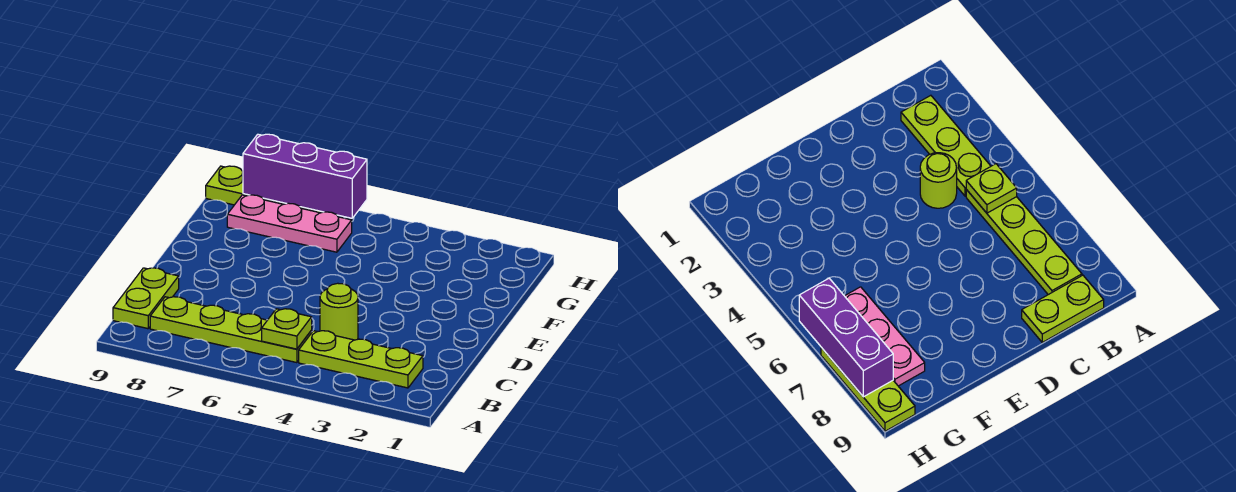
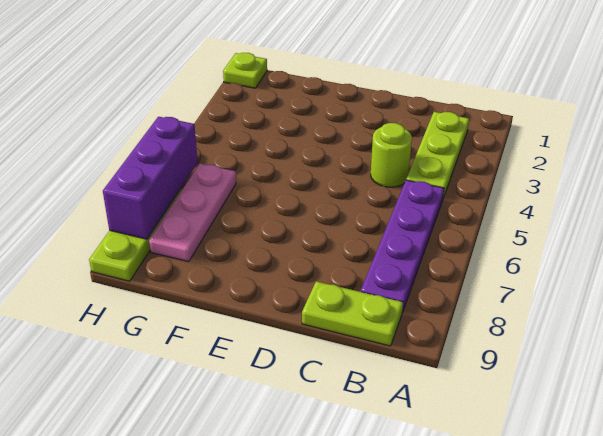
lime plate B5:B8 level 1 -> purple plate B5:B8 level 1
lime plate B5 level 2 -> lime plate H1 level 1

